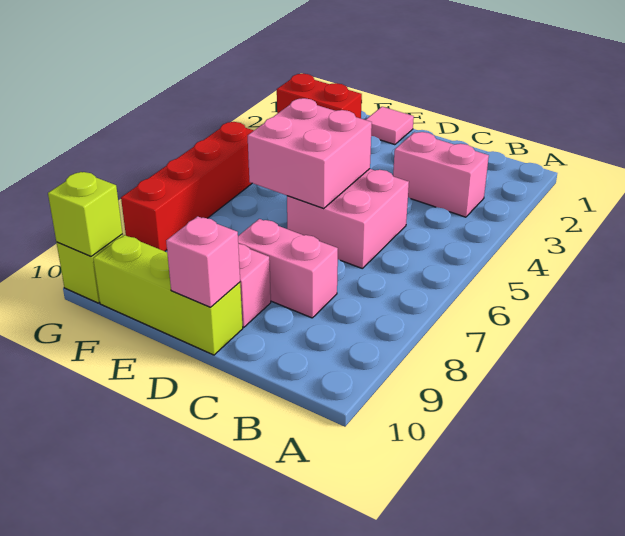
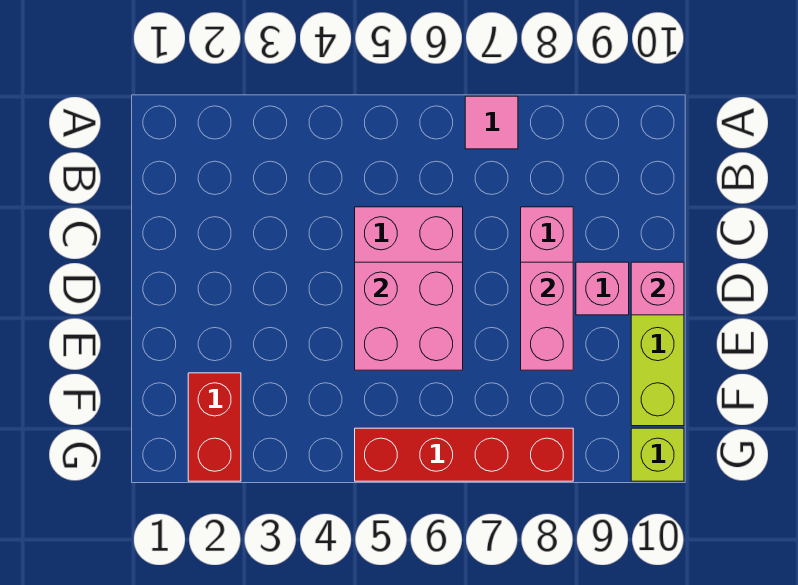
pink brick B3:C3 level 1 -> pink brick D8:E8 level 2
pink tile E1 level 1 -> pink tile A7 level 1
lime brick G10 level 2 -> none

